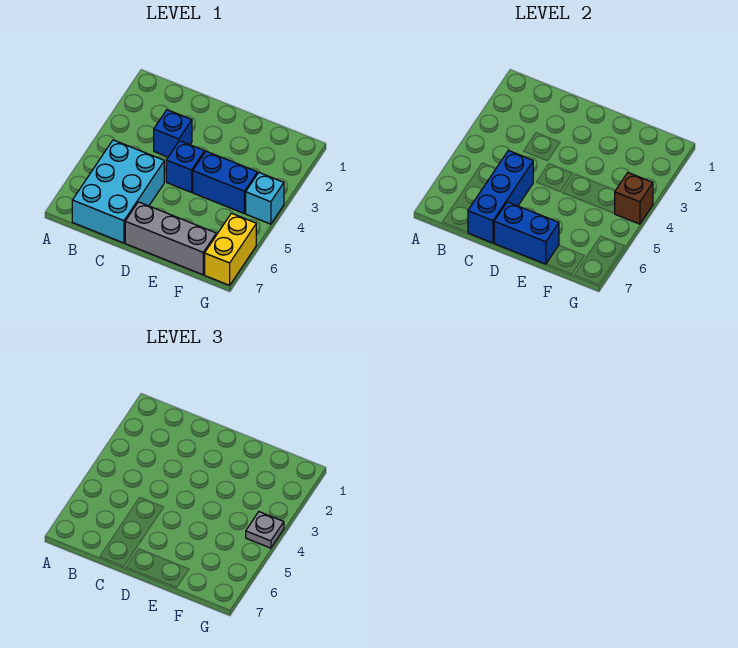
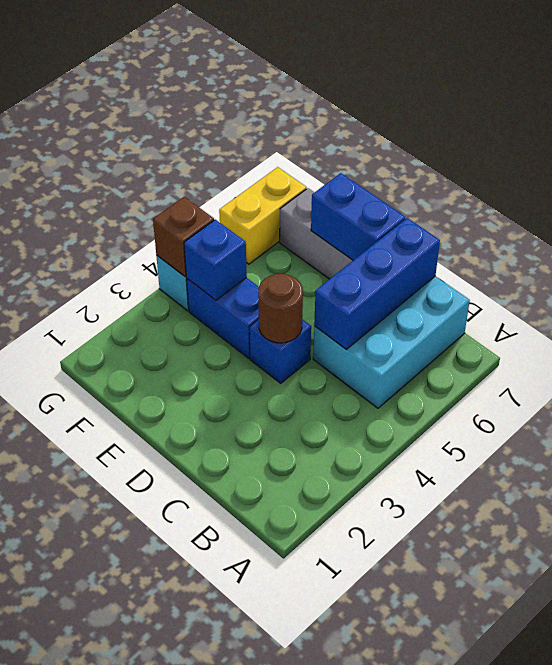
blue brick C3 level 1 -> blue brick F4 level 2
none -> brown round brick D4 level 2
grey plate G4 level 3 -> none

